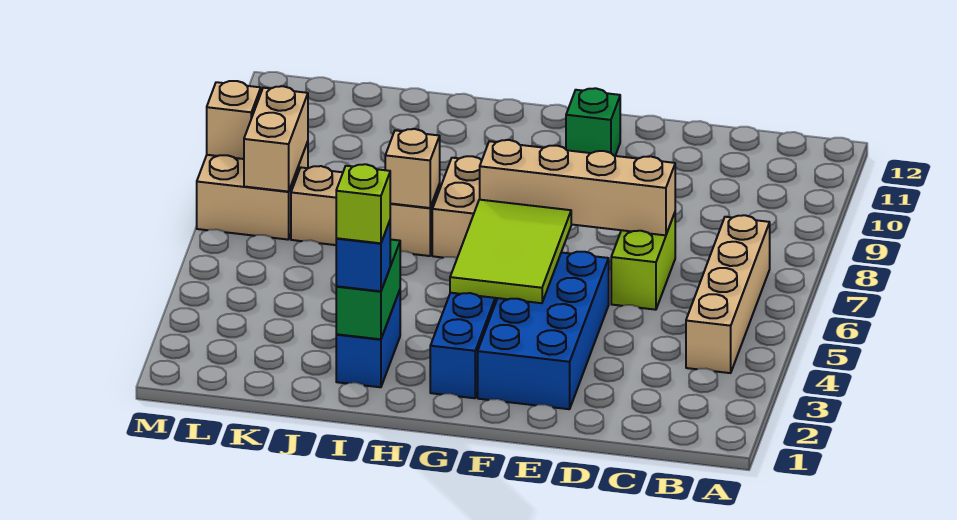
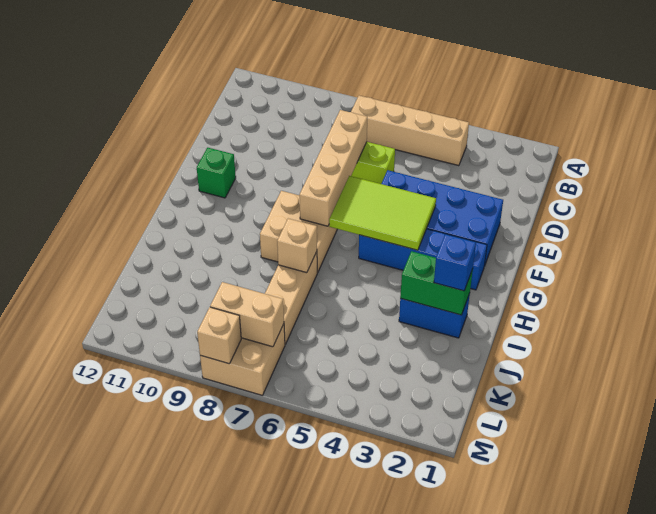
lime brick I2 level 4 -> none

